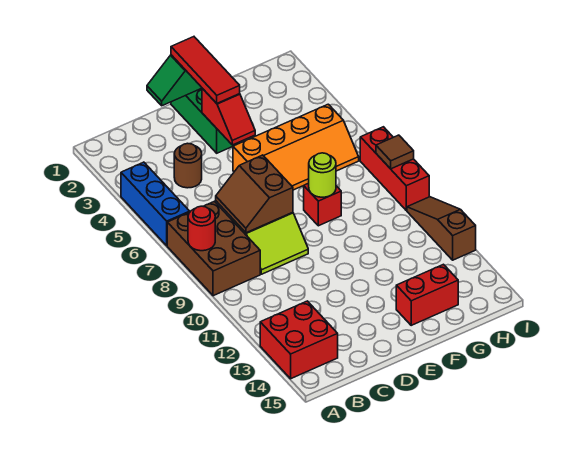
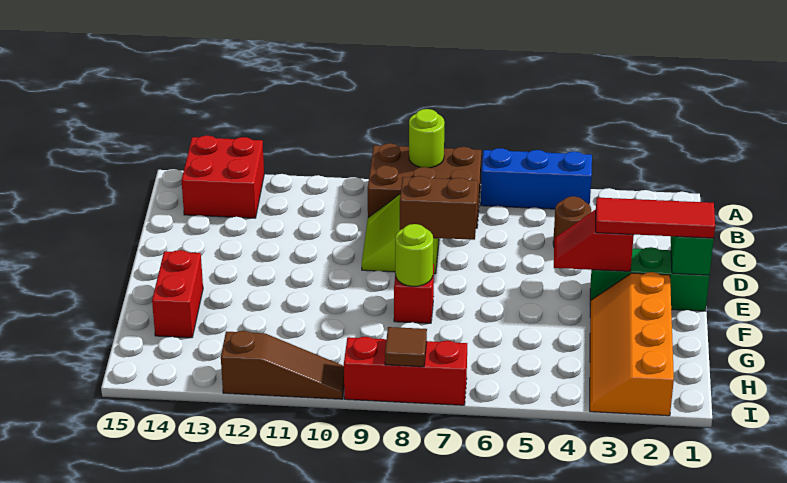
red round brick A8 level 2 -> lime round brick A8 level 2
orange slope E5:H6 level 1 top 5 -> orange slope F2:I3 level 1 top 2

